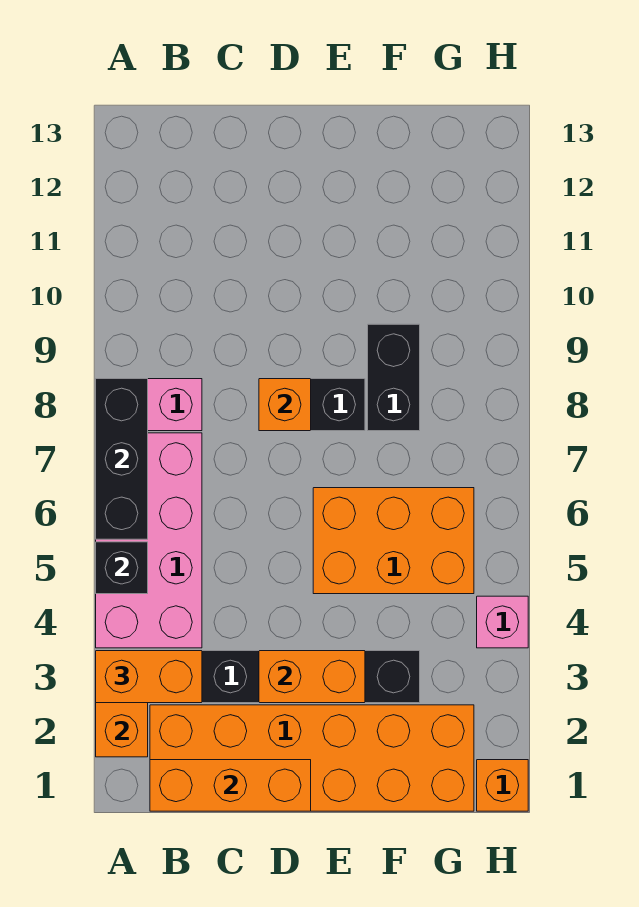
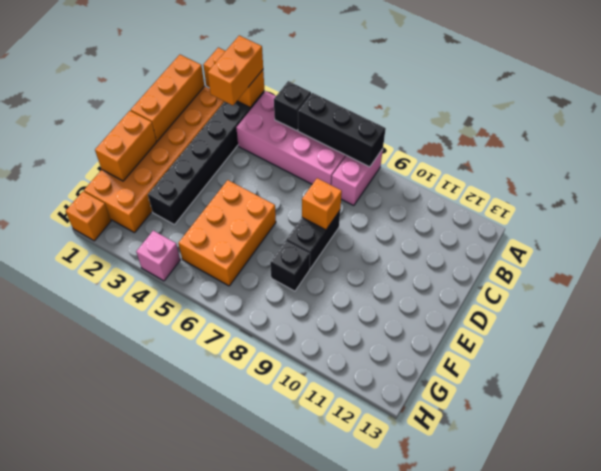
orange brick D3:E3 level 2 -> orange brick E1:F1 level 2
black brick F8:F9 level 1 -> black brick F8 level 1

